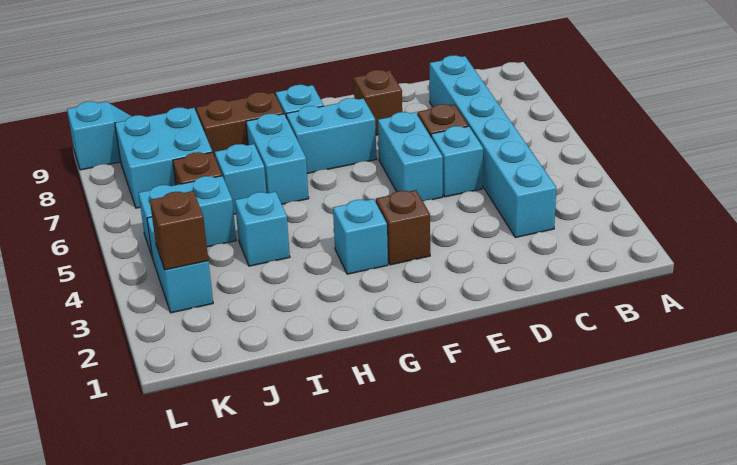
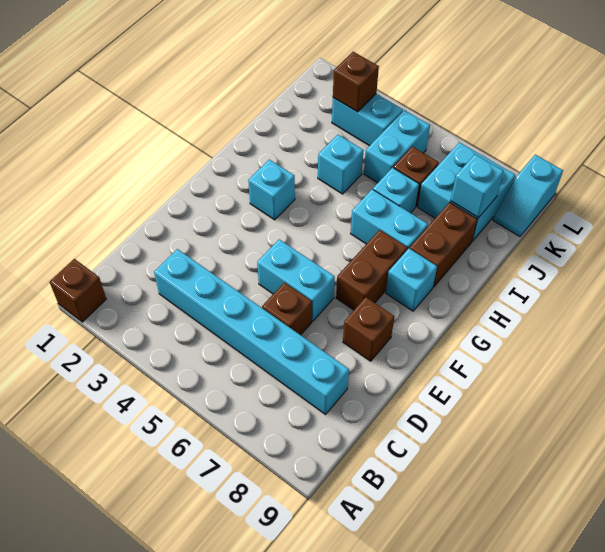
cyan brick D5 level 1 -> cyan brick J8 level 2
brown brick F3 level 1 -> brown brick A1 level 1
cyan brick F7:G7 level 1 -> brown brick F7:G7 level 1

